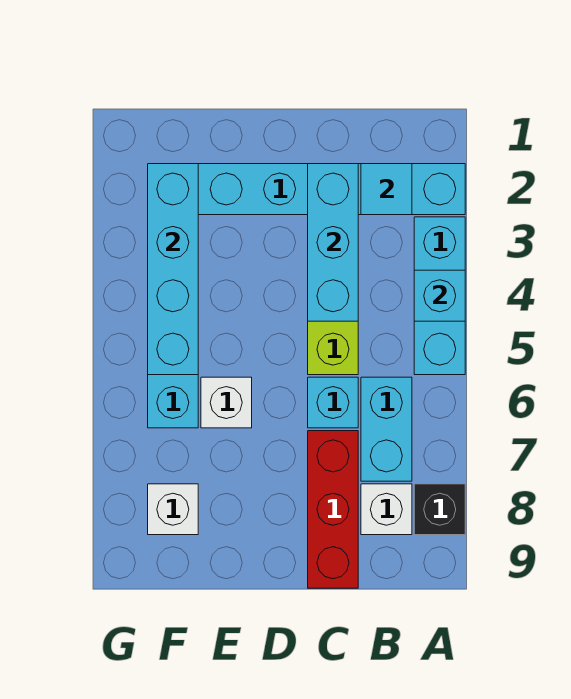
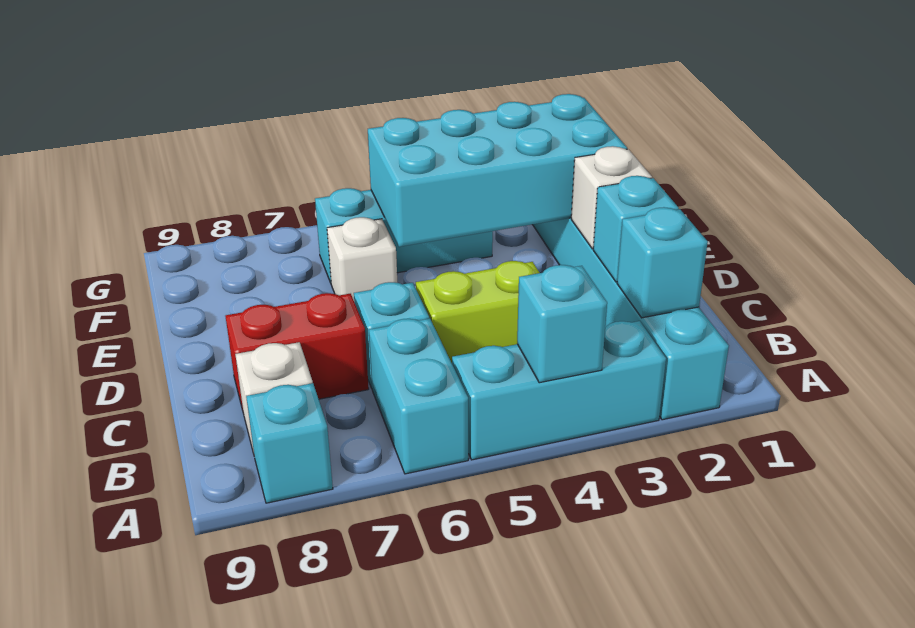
black brick A8 level 1 -> cyan brick A8 level 1
cyan tile B2 level 2 -> cyan brick B2 level 2
cyan brick B6:B7 level 1 -> cyan brick A6:B6 level 1
cyan brick C2:C4 level 2 -> cyan brick C2 level 2
red brick C7:C9 level 1 -> red brick C7:C8 level 1
cyan brick F2:F5 level 2 -> cyan brick E2:F5 level 2
white brick F8 level 1 -> white brick D2 level 2

